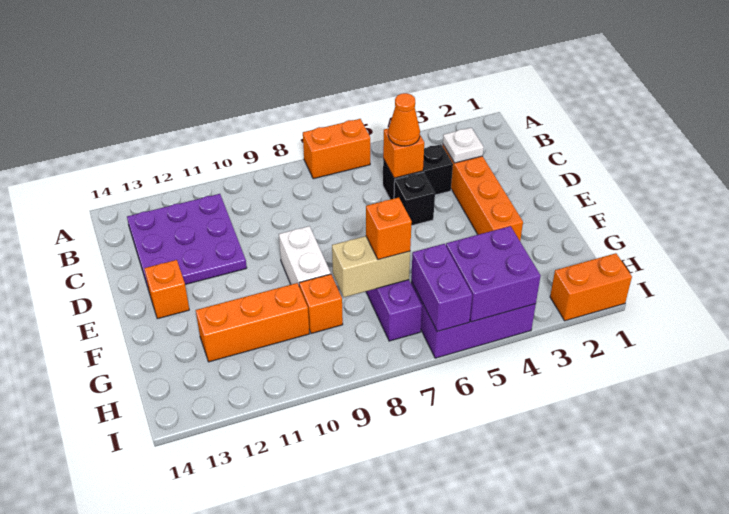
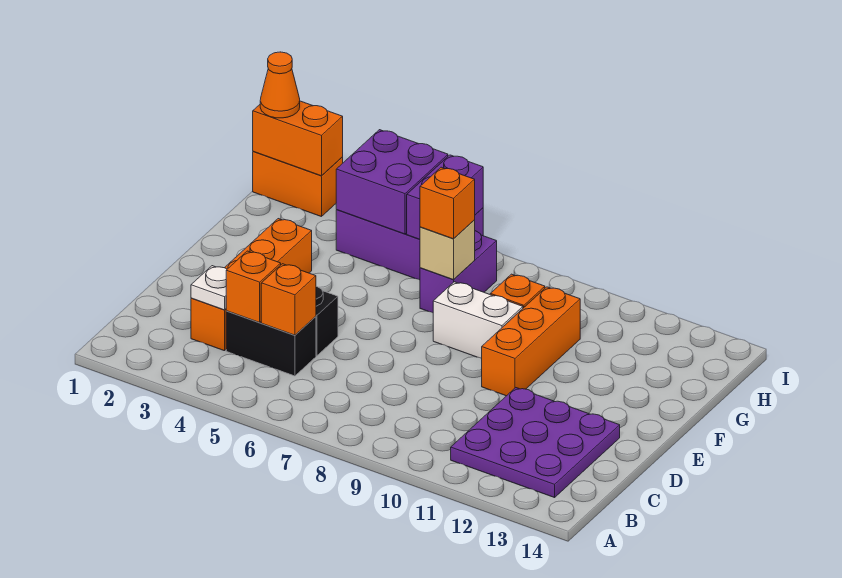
orange brick A6:A7 level 1 -> orange brick I1:I2 level 2
orange cone C5 level 3 -> orange cone I1 level 3
white brick E9:F9 level 1 -> white brick F8:F9 level 1
orange brick E13 level 1 -> orange brick C4 level 2
tan brick G7:G8 level 2 -> tan brick G7 level 2
orange brick G10:G12 level 1 -> orange brick E10:G10 level 1

